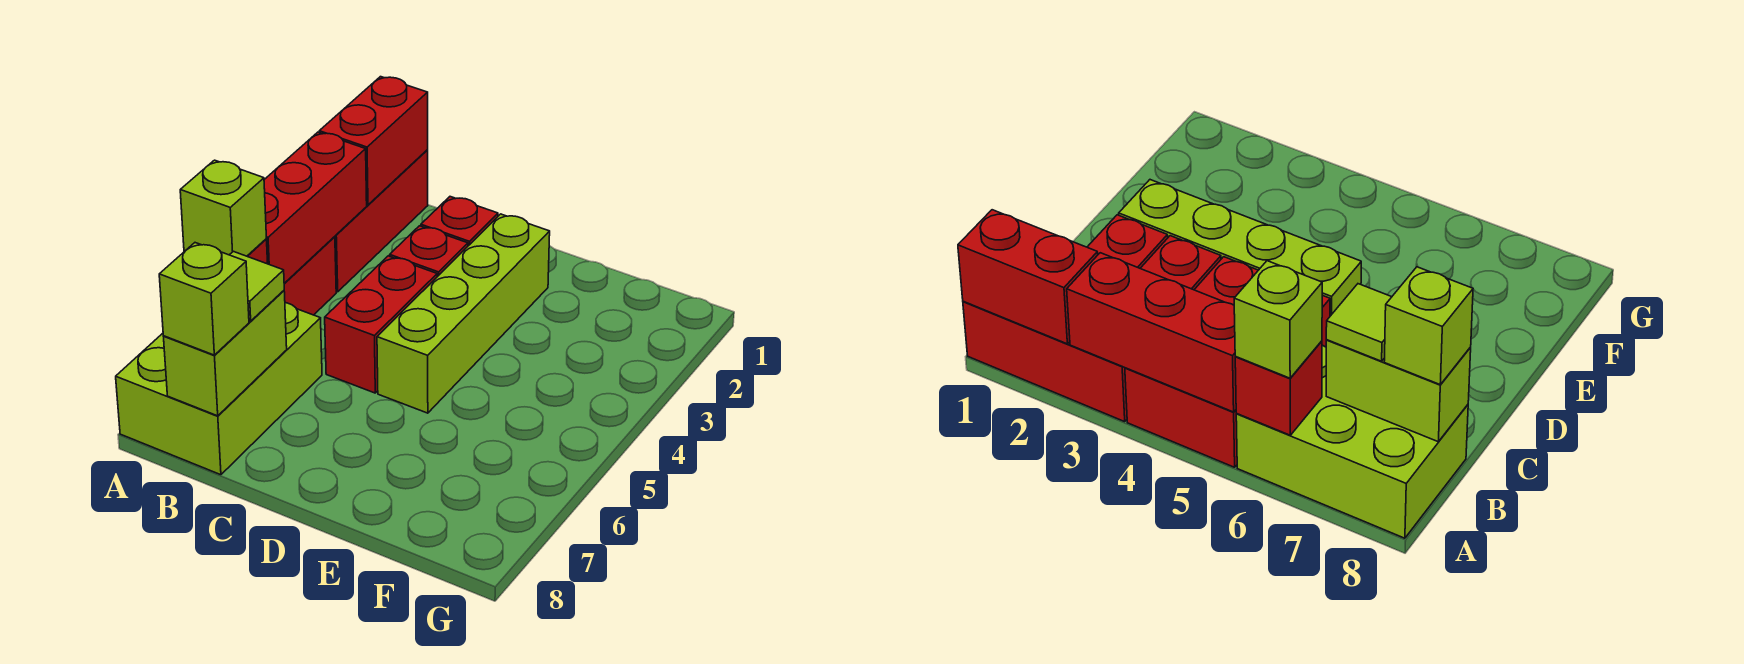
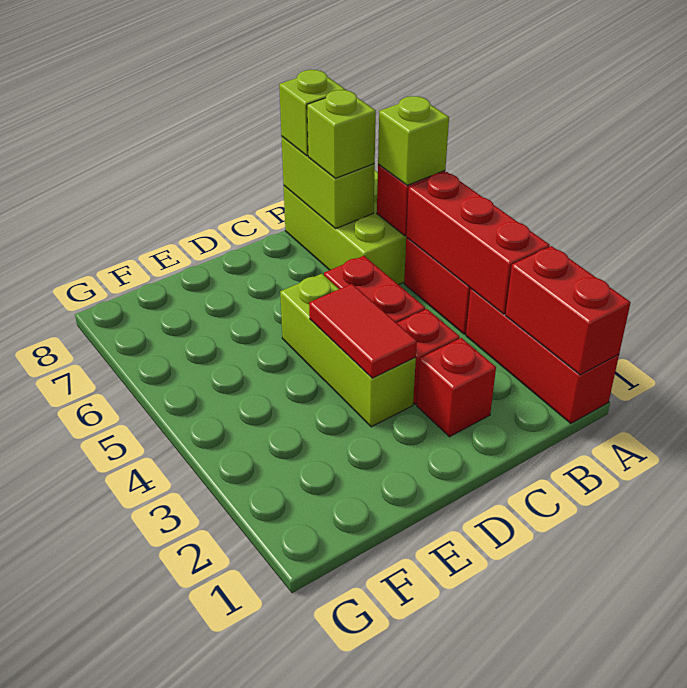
lime tile B7 level 3 -> lime brick B7 level 3
lime brick D2:D5 level 1 -> lime brick D3:D5 level 1
none -> red tile D3:D4 level 2

